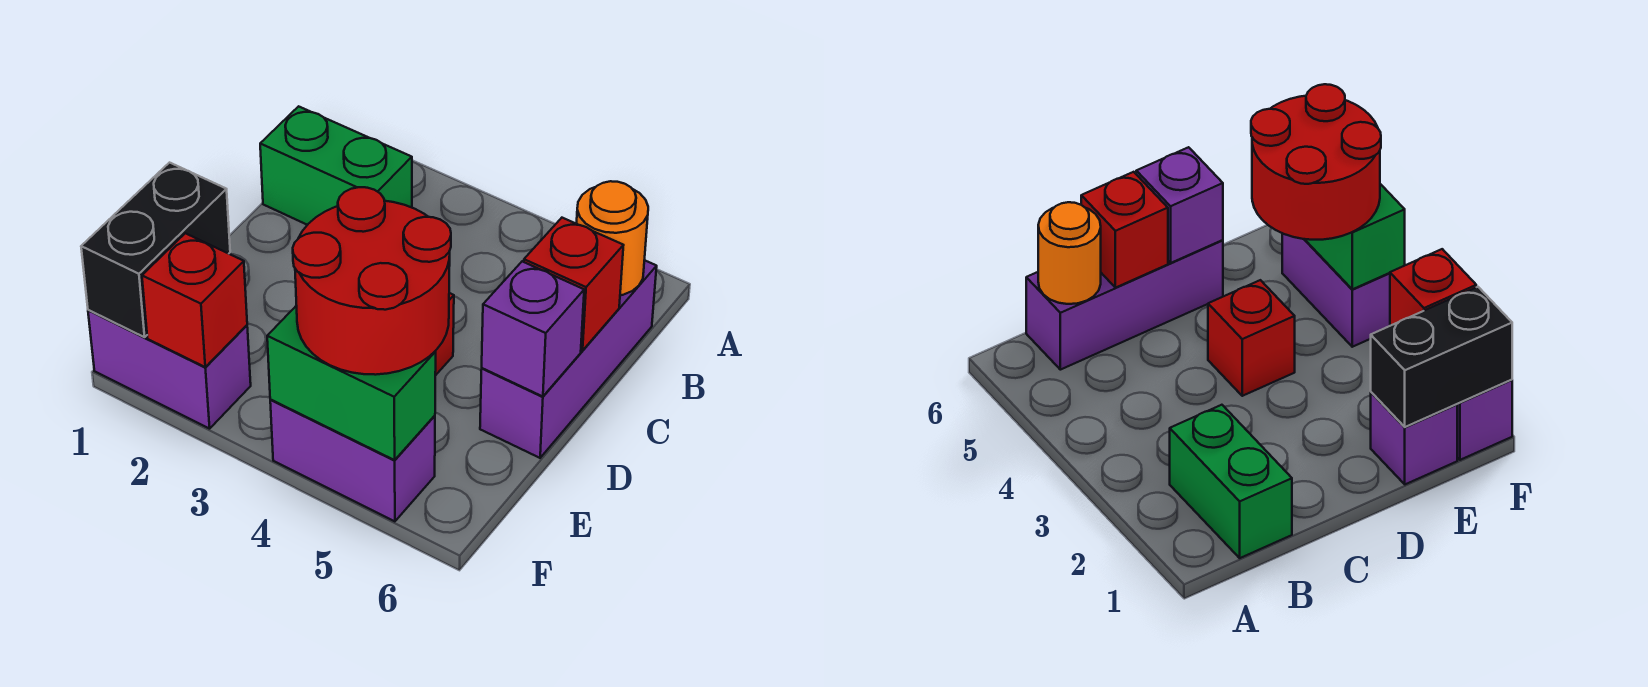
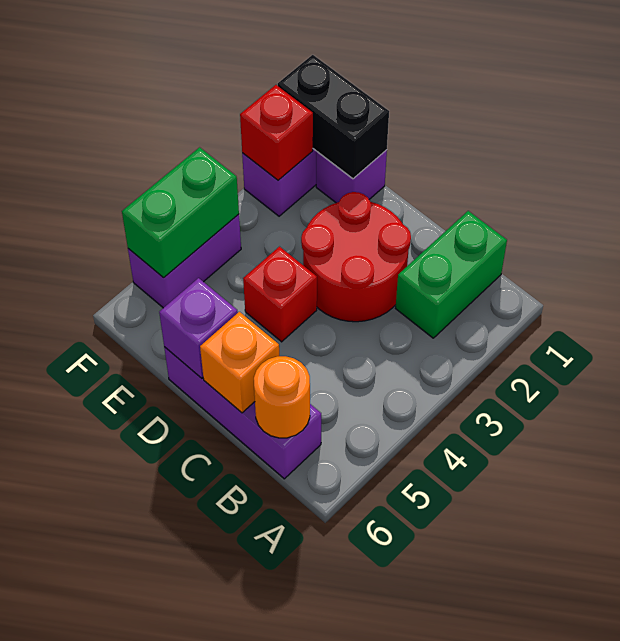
red brick C6 level 2 -> orange brick C6 level 2
red round brick E4:F5 level 3 -> red round brick C2:D3 level 1

